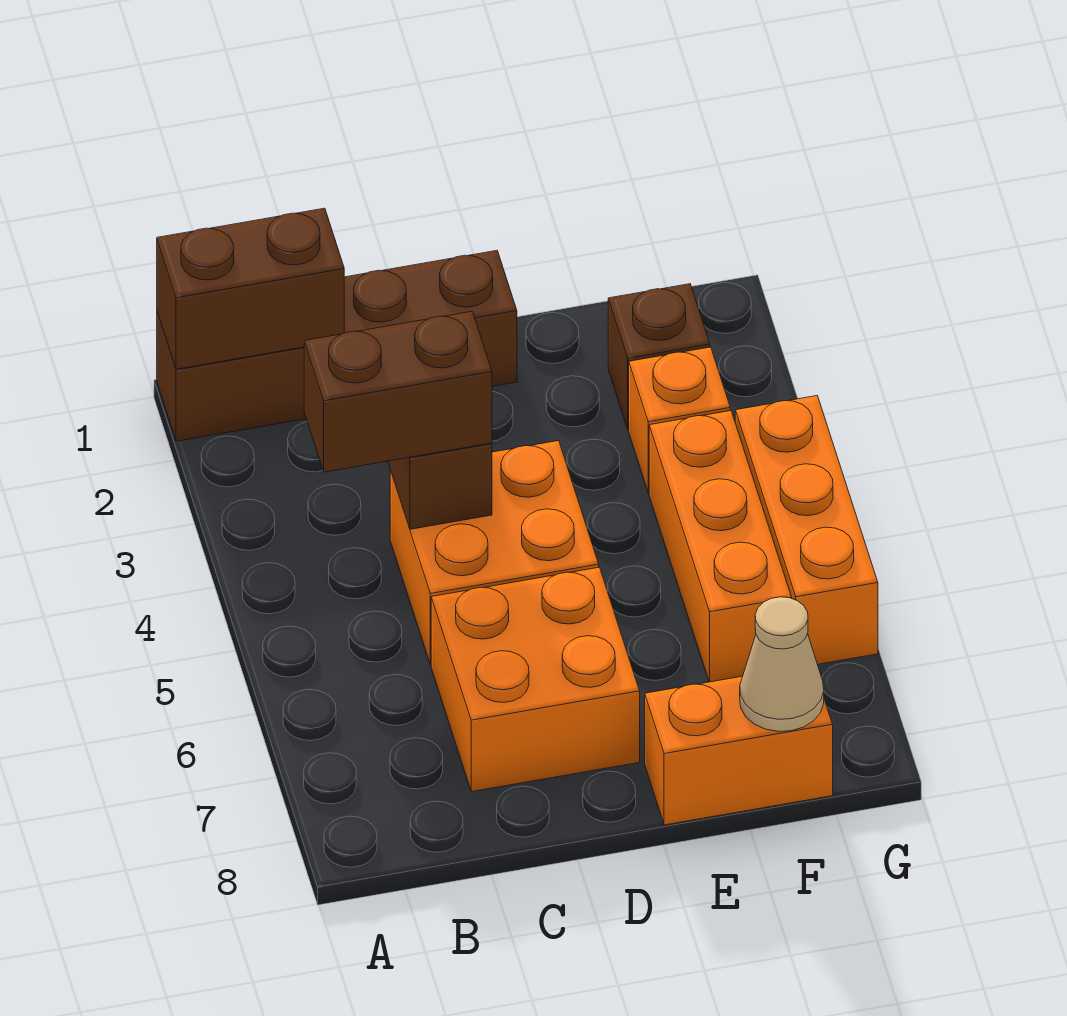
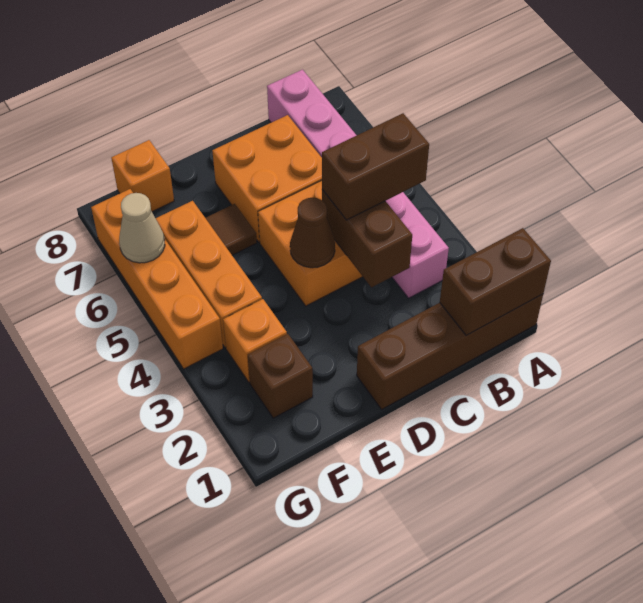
none -> pink brick B3:B8 level 1
none -> brown cone D4 level 2
none -> brown tile E6 level 1
orange brick E8:F8 level 1 -> orange brick F8 level 1
tan cone F8 level 2 -> tan cone G6 level 2
orange brick G4:G6 level 1 -> orange brick G4:G7 level 1

